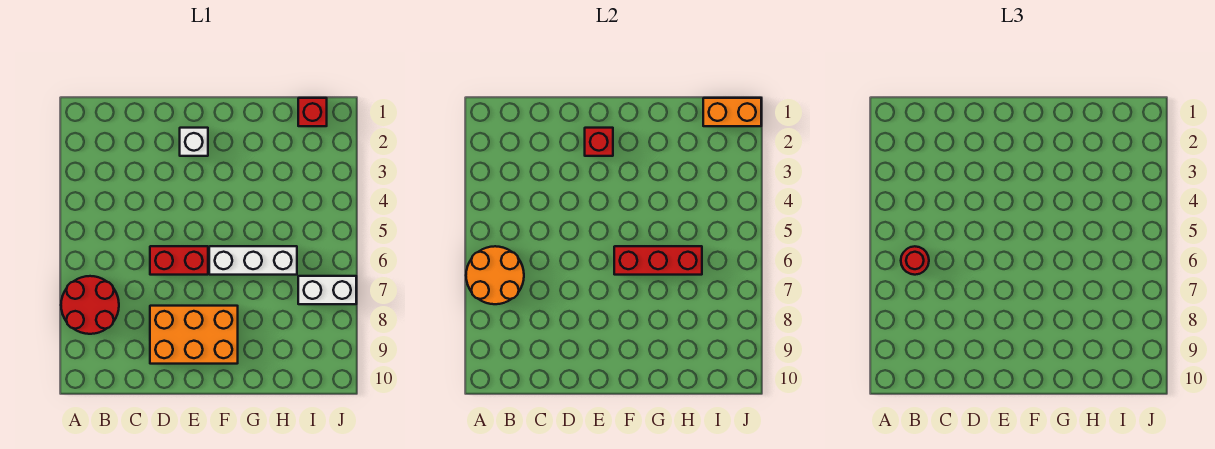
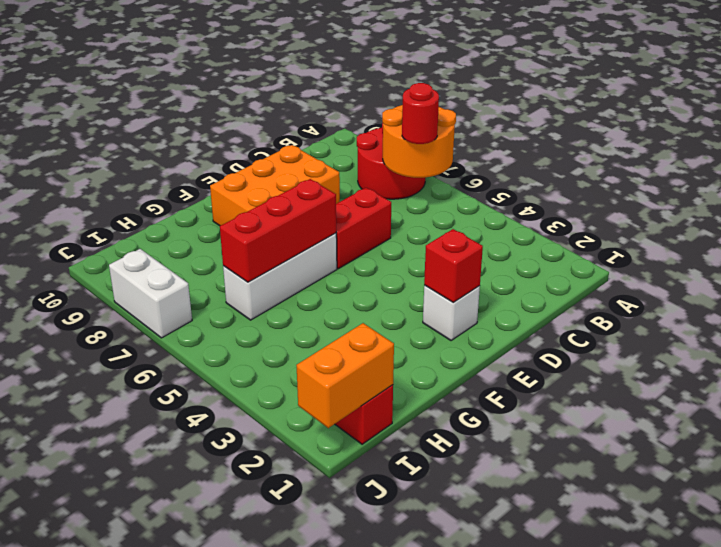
white brick I7:J7 level 1 -> white brick J7:J8 level 1

